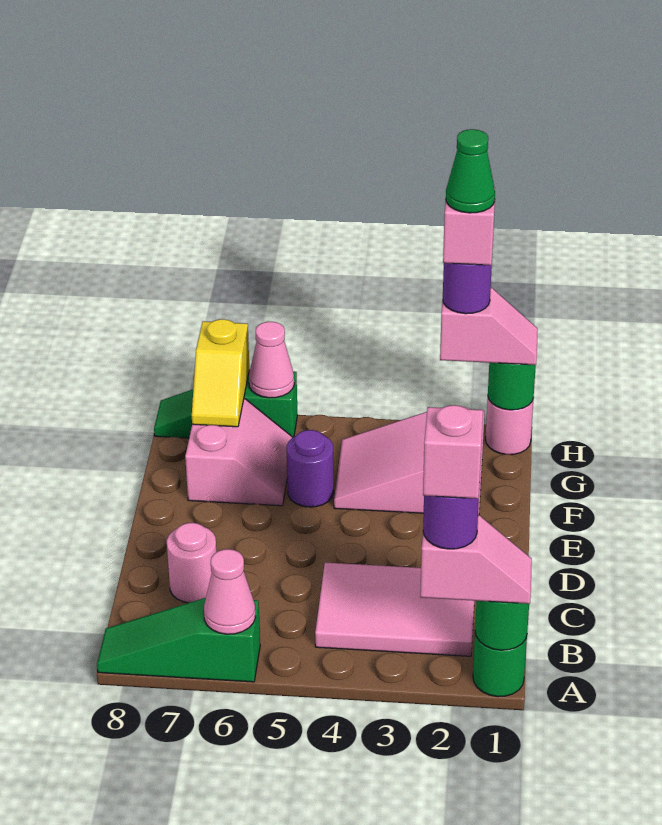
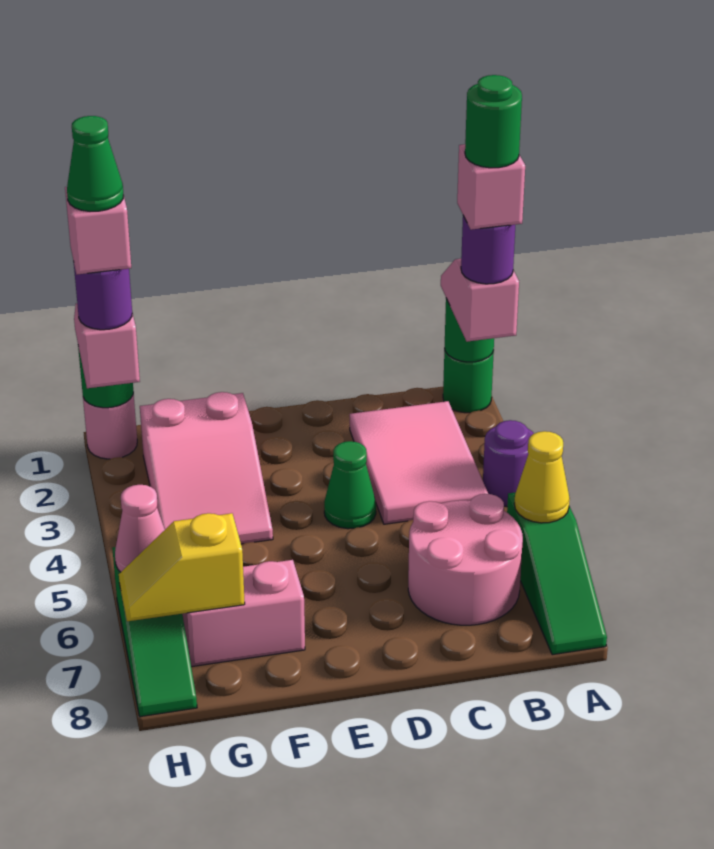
none -> green round brick A2 level 6
pink cone A6 level 2 -> yellow cone A6 level 2
pink round brick C7 level 1 -> pink round brick B6:C7 level 1
none -> green cone D4 level 1
purple round brick F5 level 1 -> purple round brick A4 level 1
yellow slope G7:H7 level 2 top H -> yellow slope G7:H7 level 2 top G

